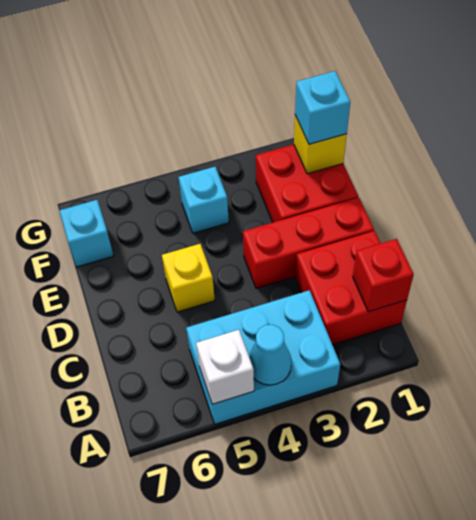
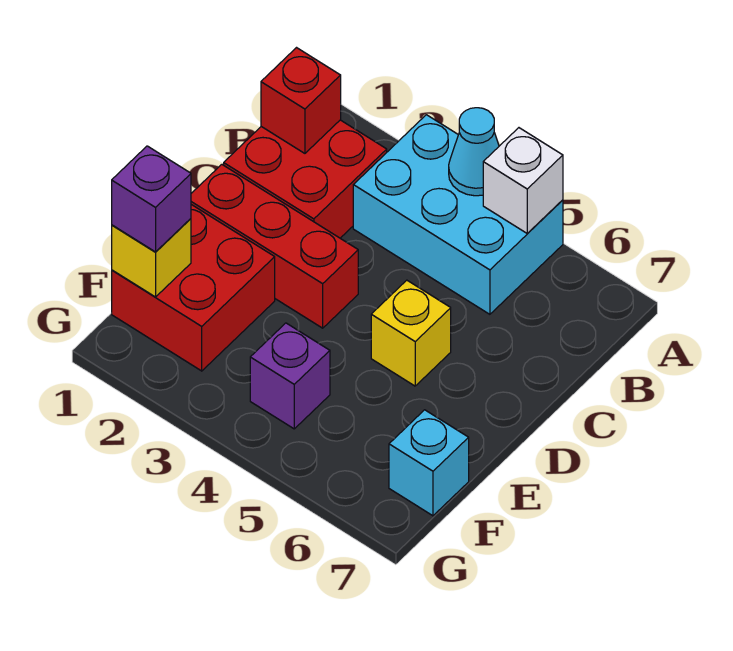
cyan brick F1 level 3 -> purple brick F1 level 3
cyan brick F4 level 1 -> purple brick F4 level 1

